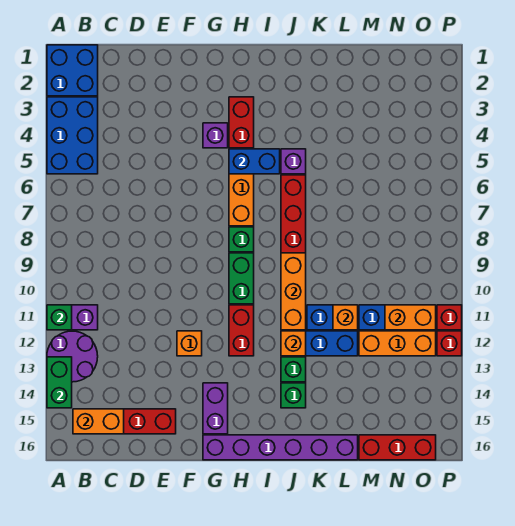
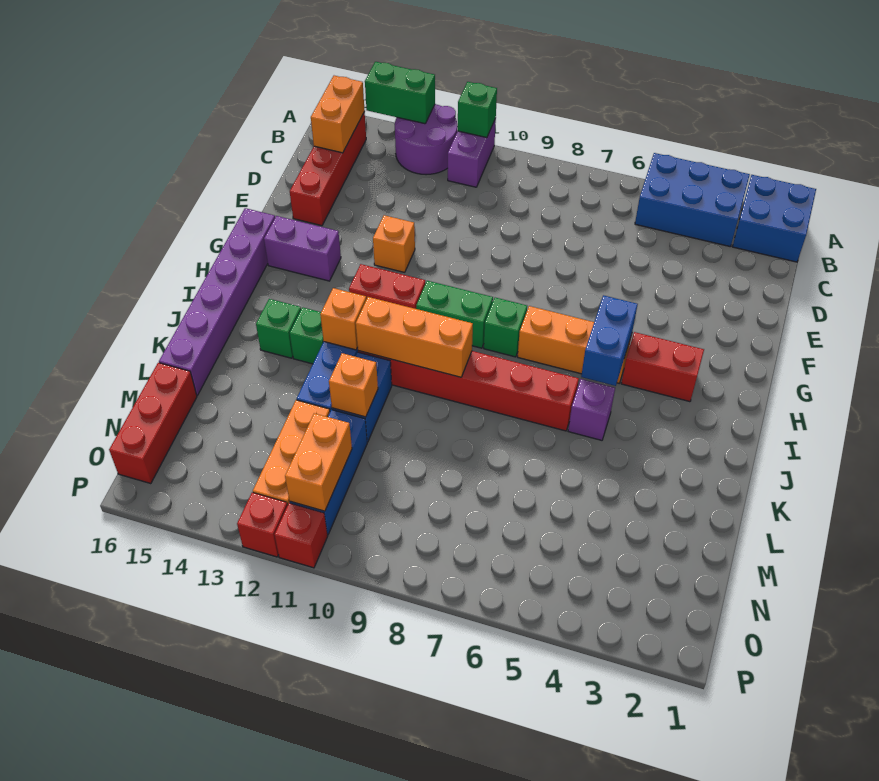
purple brick G4 level 1 -> none

